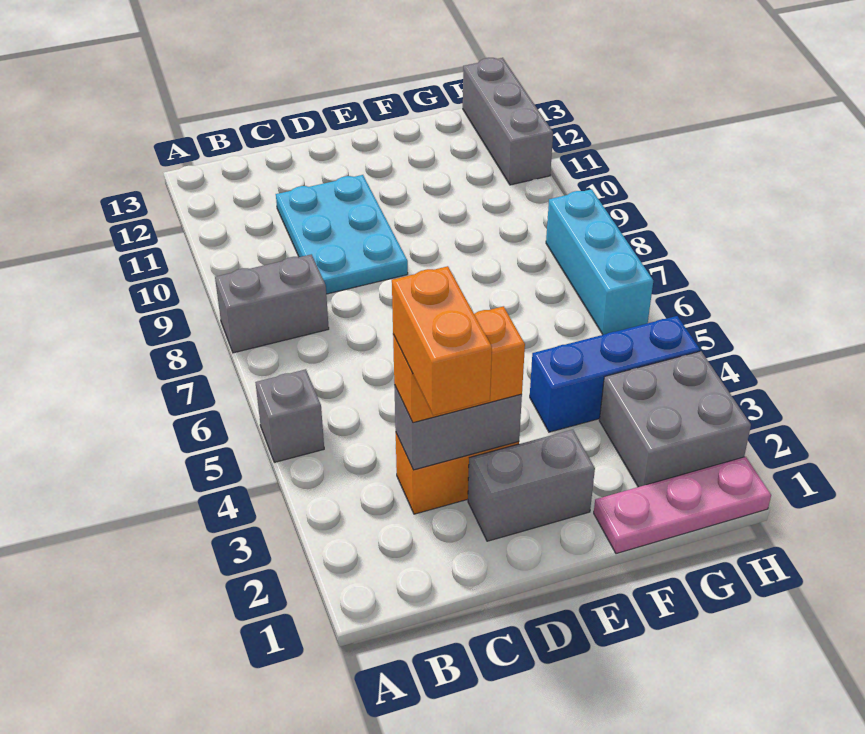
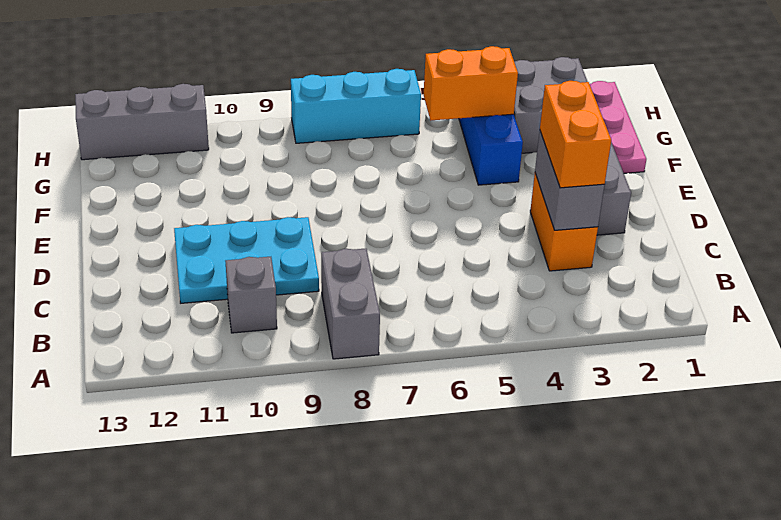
grey brick A5 level 1 -> grey brick B10 level 1
orange brick C2:C3 level 4 -> orange brick G4:G5 level 2

